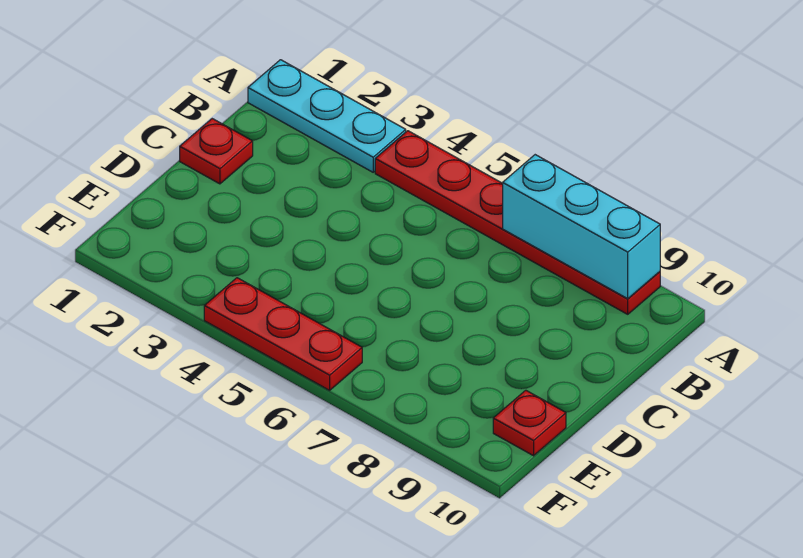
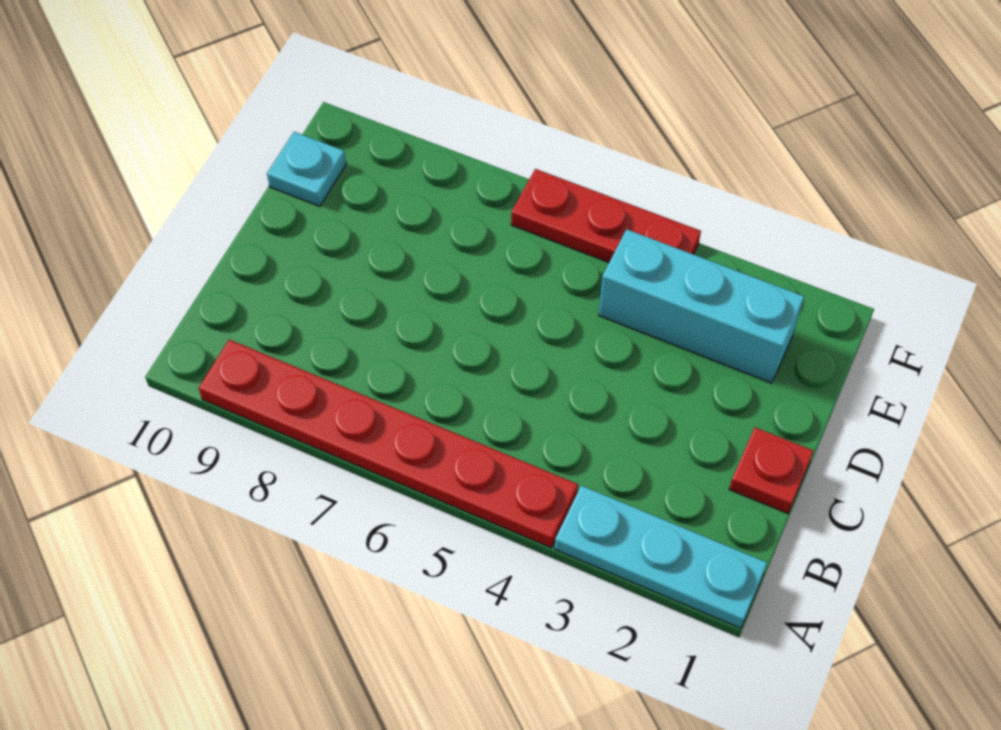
cyan brick A7:A9 level 2 -> cyan brick E2:E4 level 1
red plate E10 level 1 -> cyan plate E10 level 1

